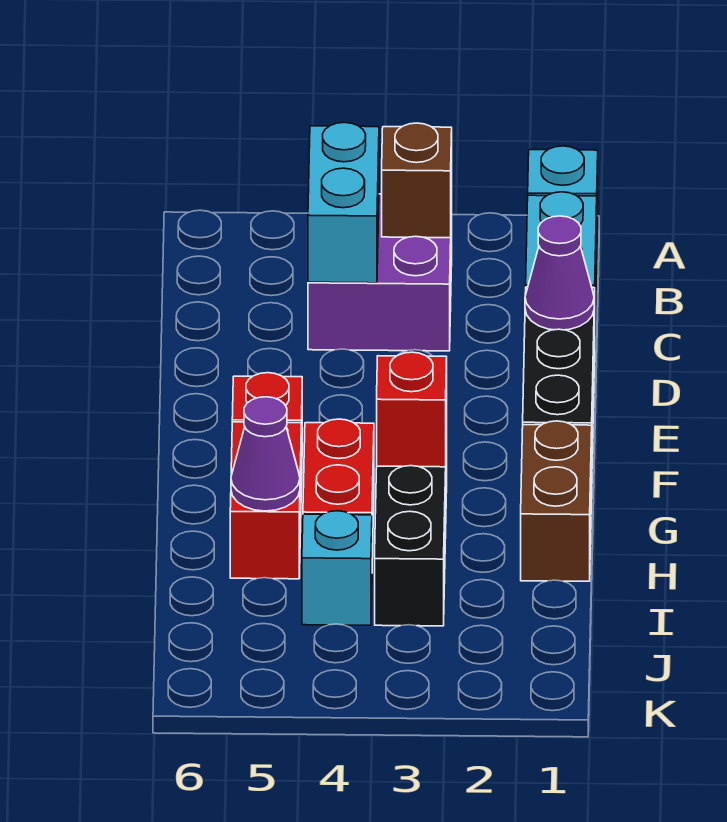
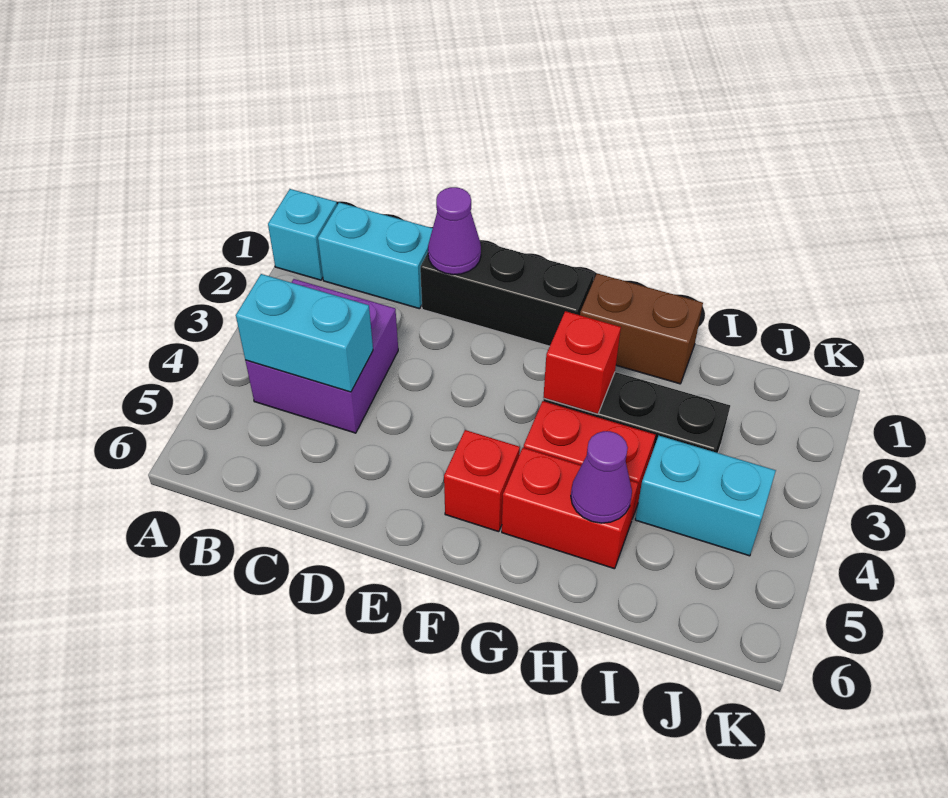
brown brick B3 level 2 -> none
cyan brick I4 level 1 -> cyan brick I4:J4 level 1

